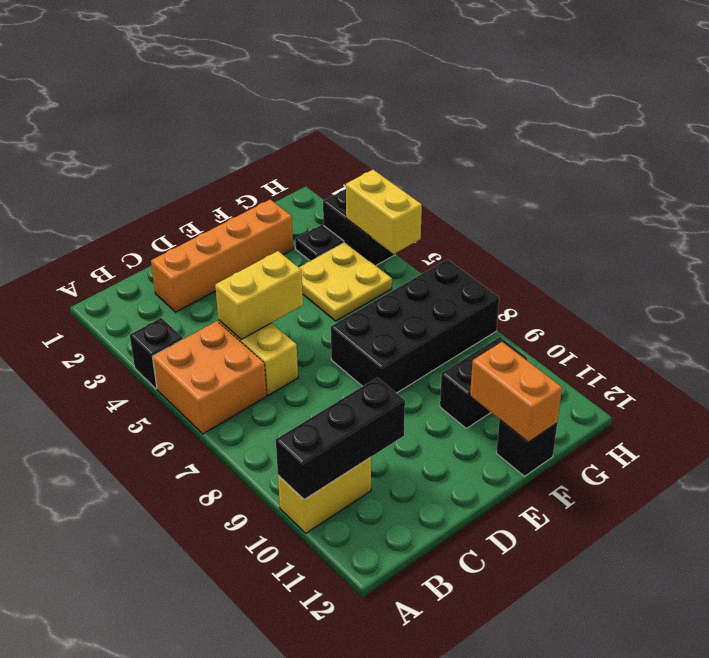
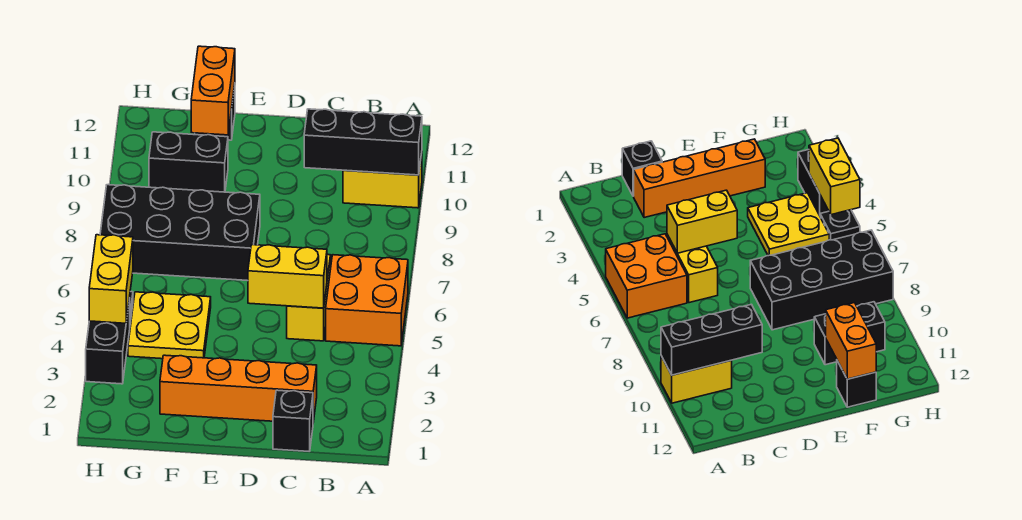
black brick A4 level 1 -> black brick C1 level 1
black plate G3 level 1 -> black plate H5 level 1

